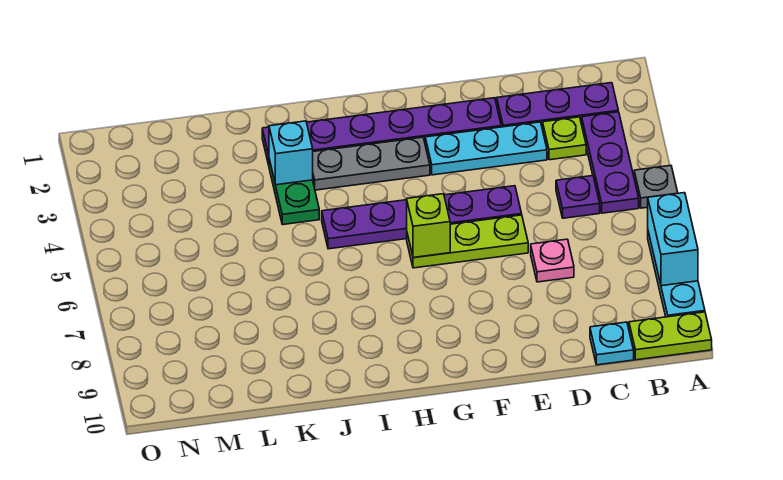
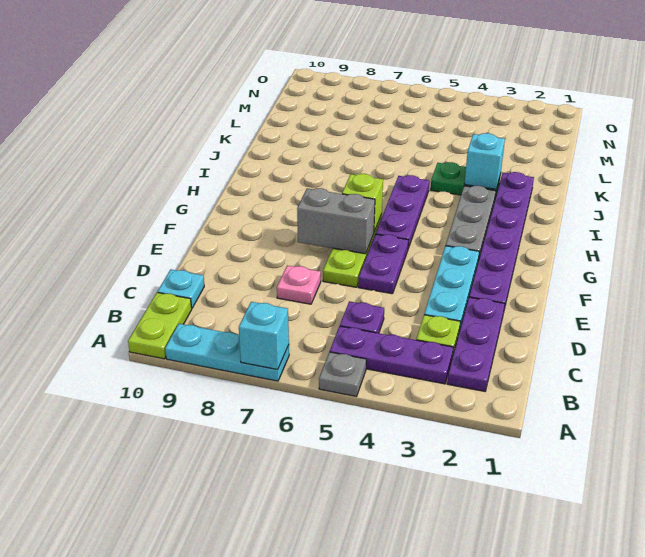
cyan brick A7:A8 level 2 -> cyan brick A7 level 2
none -> grey brick F6:F7 level 2

